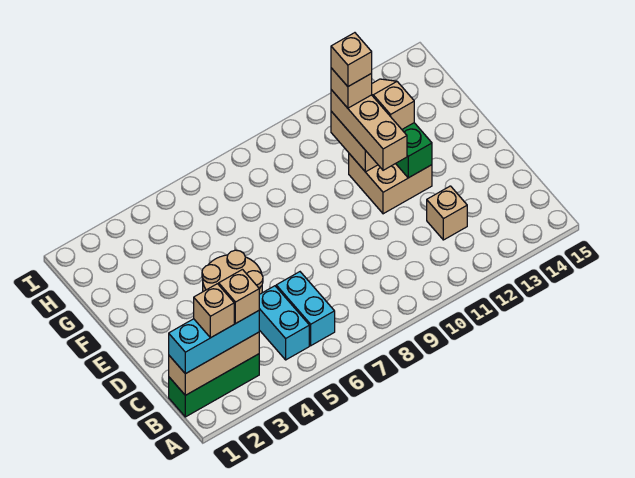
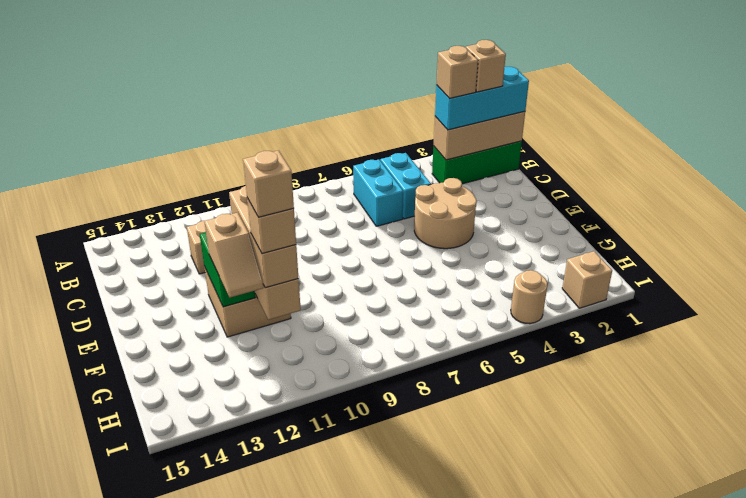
none -> tan brick I2 level 1
none -> tan round brick I4 level 1

